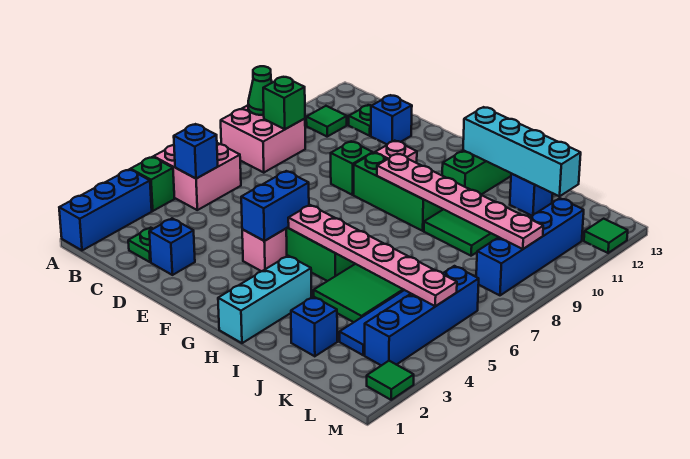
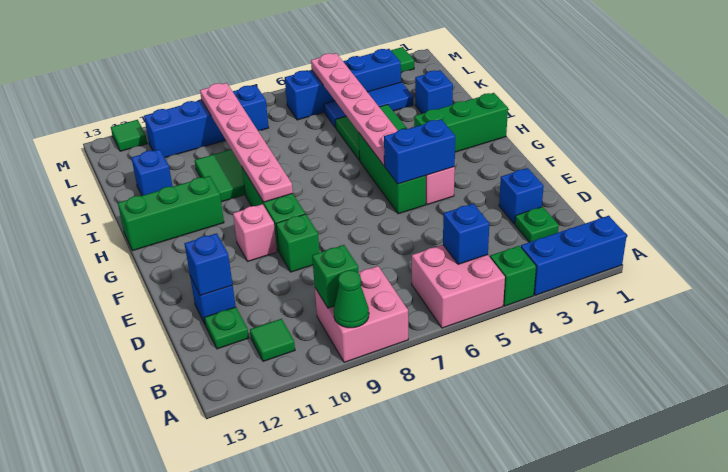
none -> blue brick D12 level 2
cyan brick H1:H3 level 1 -> green brick H1:H3 level 1
cyan brick H12:K12 level 2 -> none

